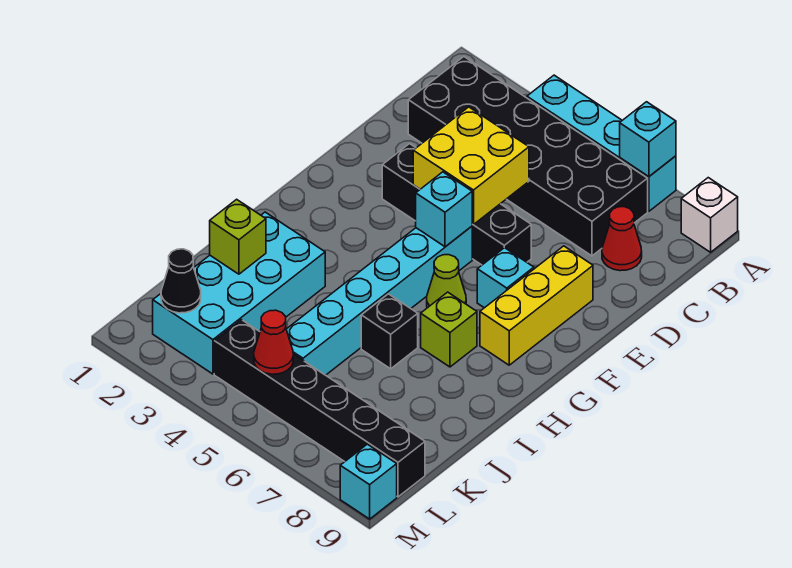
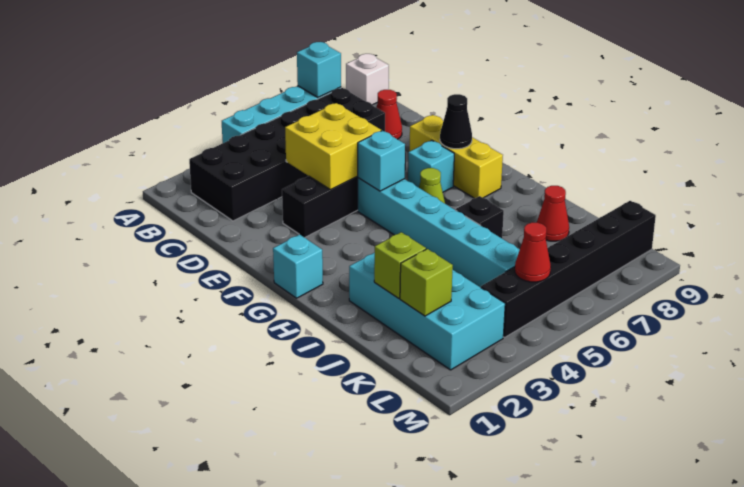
lime brick H7 level 1 -> lime brick K2 level 2
none -> red cone J8 level 1
black cone L2 level 2 -> black cone F8 level 2
cyan brick M9 level 1 -> cyan brick G1 level 1

